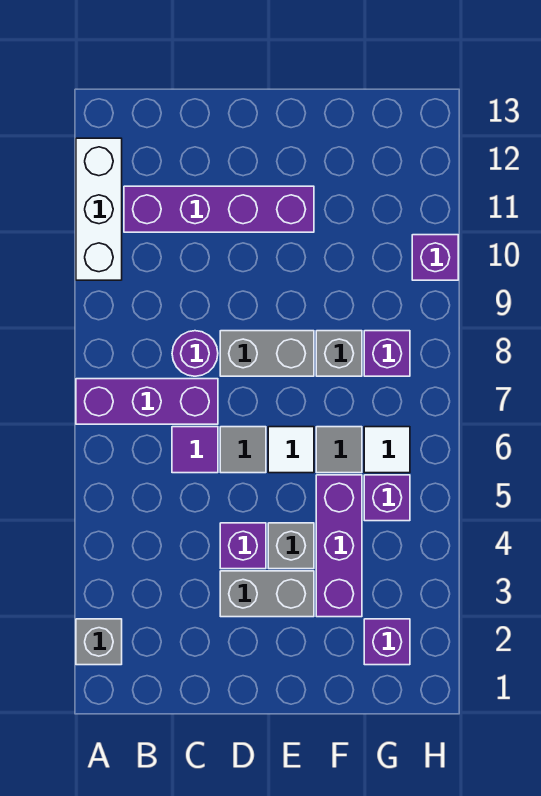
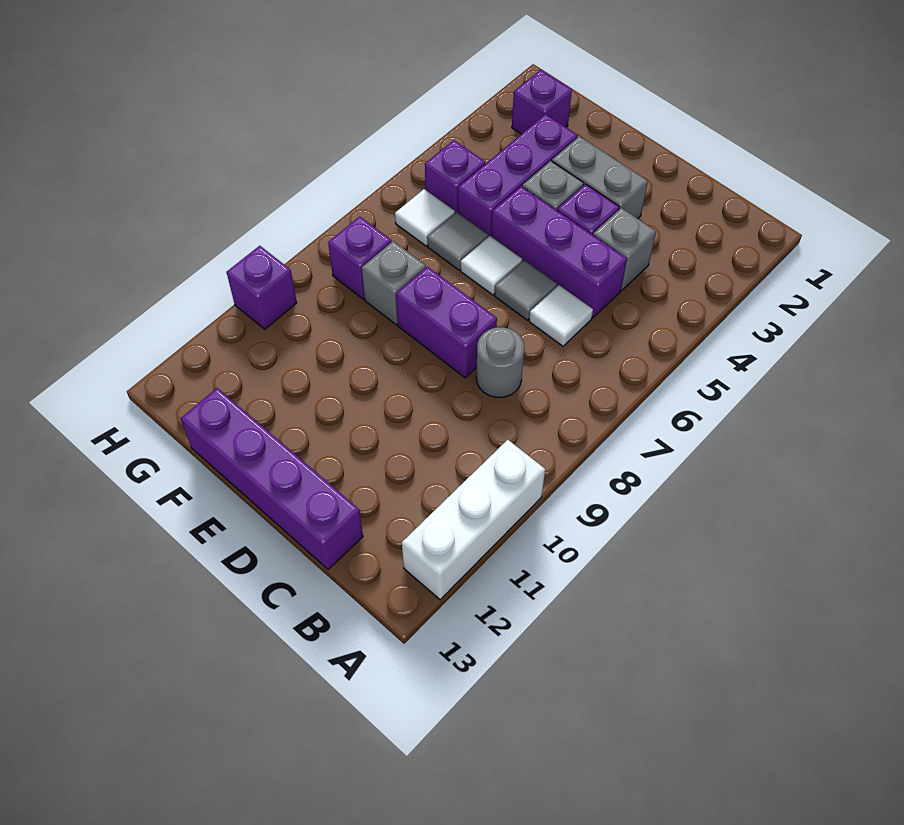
grey brick A2 level 1 -> grey brick C4 level 1
purple brick A7:C7 level 1 -> purple brick C5:E5 level 1
purple brick B11:E11 level 1 -> purple brick C13:F13 level 1
purple tile C6 level 1 -> white tile C6 level 1
purple round brick C8 level 1 -> grey round brick C8 level 1
grey brick D8:E8 level 1 -> purple brick D8:E8 level 1

